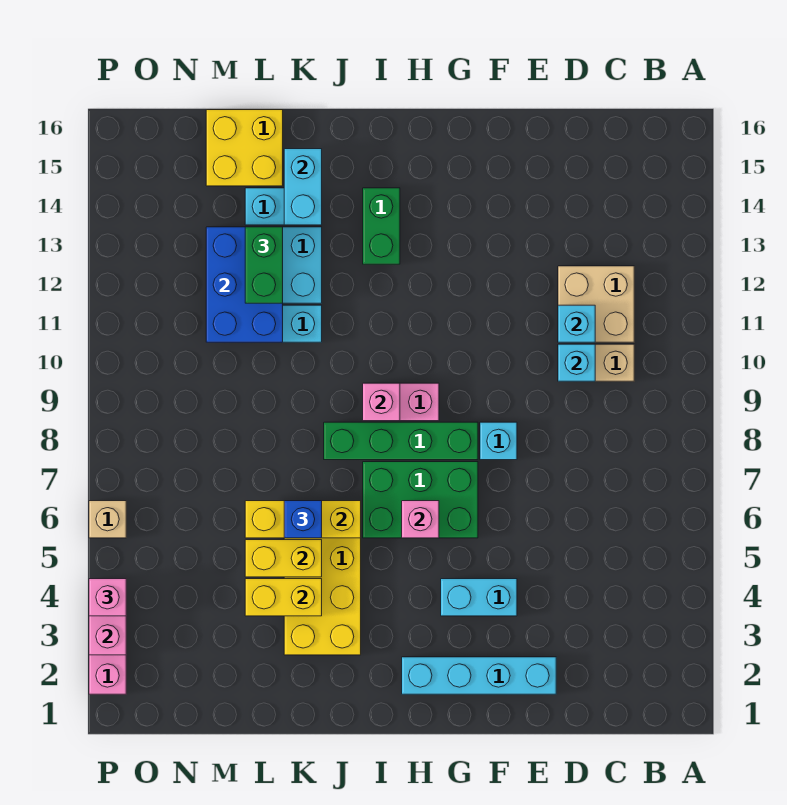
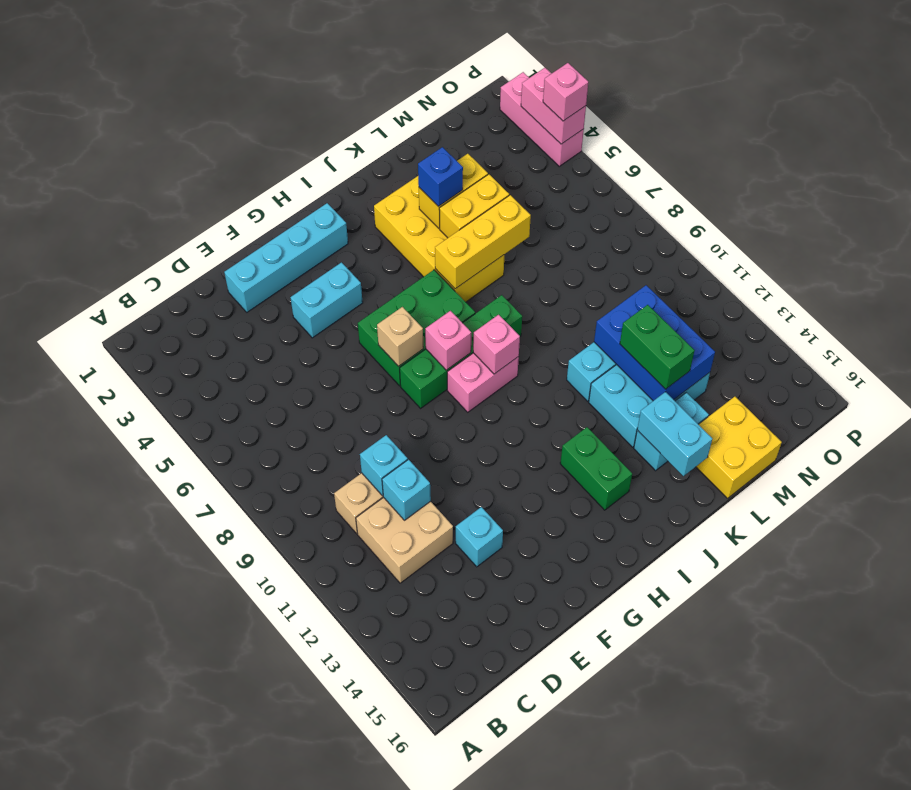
cyan brick F8 level 1 -> cyan brick E13 level 1
pink brick H6 level 2 -> pink brick H8 level 2
blue brick K6 level 3 -> blue brick K4 level 3
tan brick P6 level 1 -> tan brick G7 level 2

